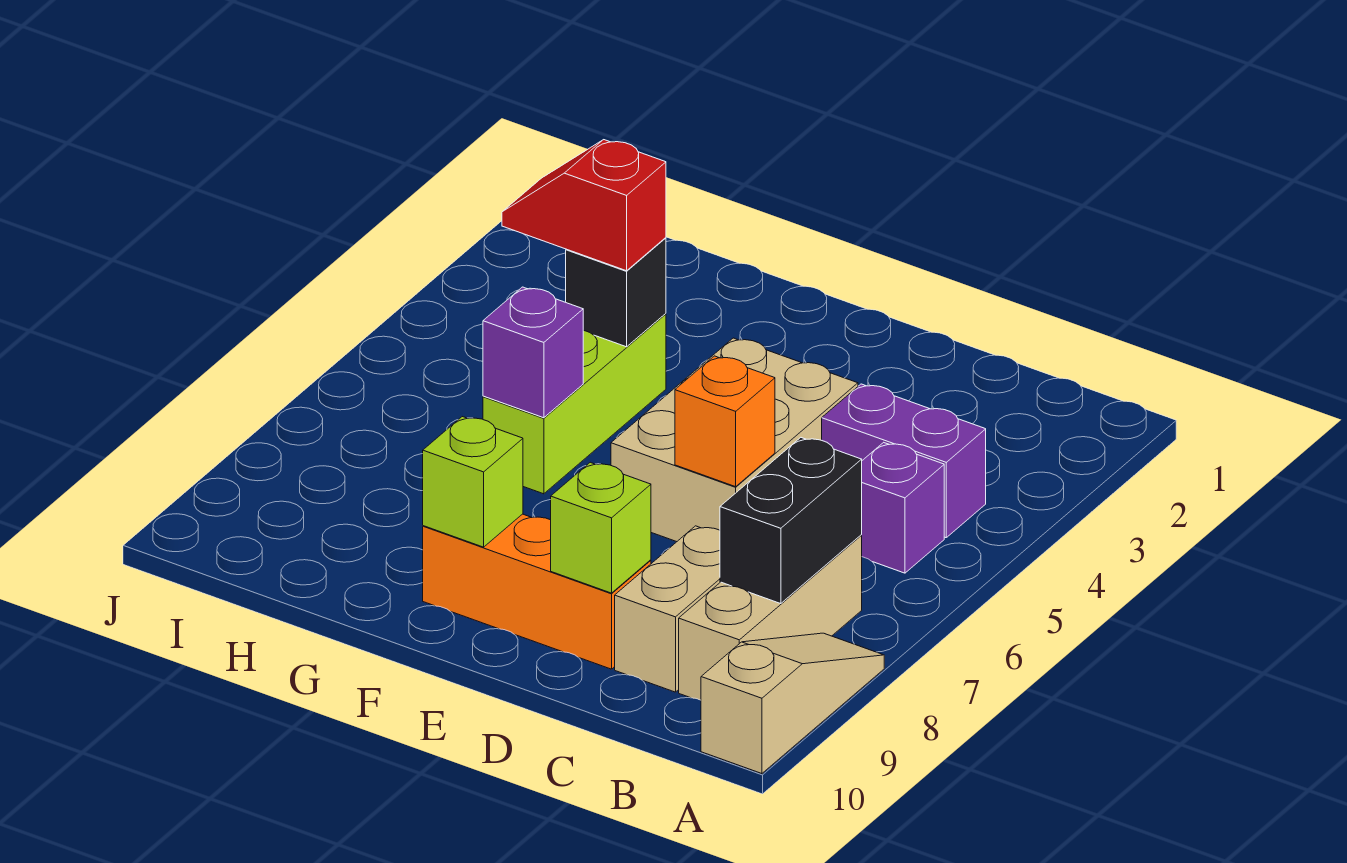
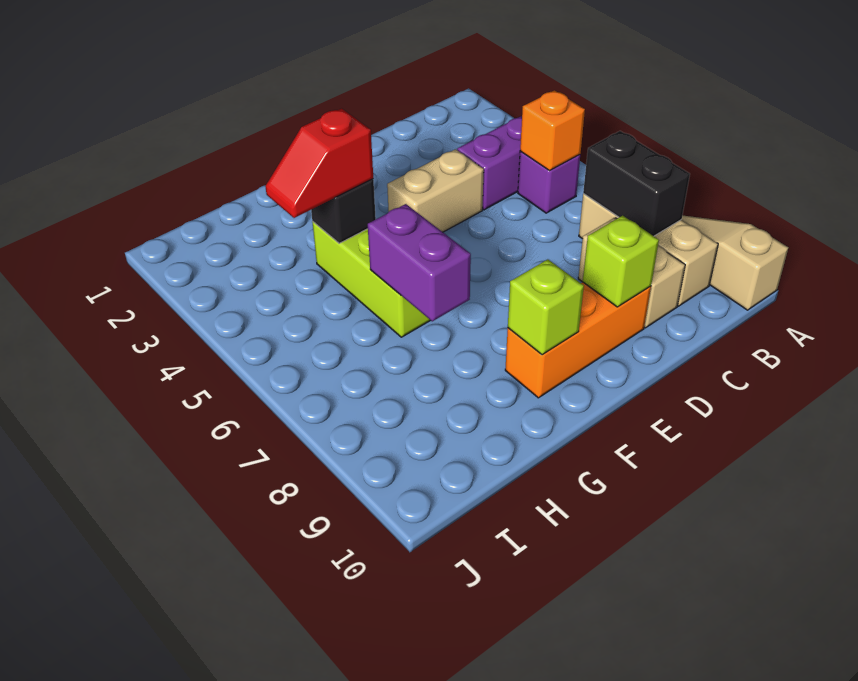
tan brick D4:E6 level 1 -> tan brick D4:E4 level 1
orange brick D6 level 2 -> orange brick B5 level 2
purple brick G6 level 2 -> purple brick G6:G7 level 2

